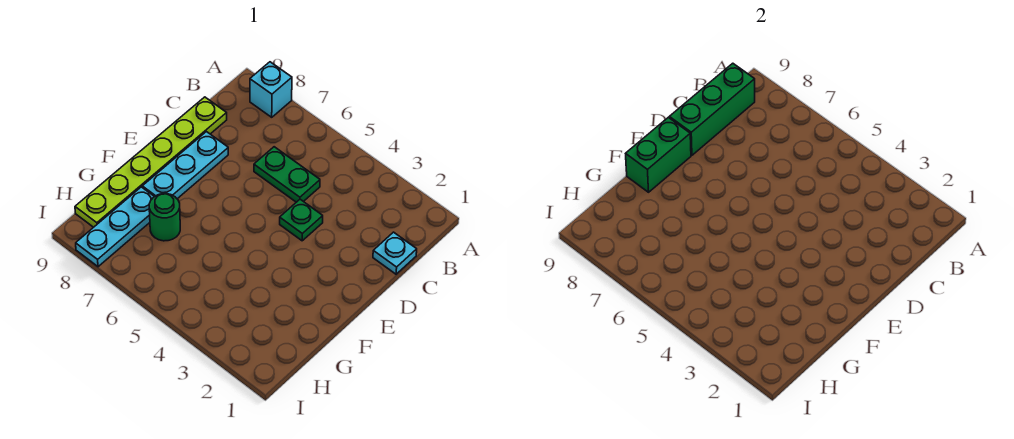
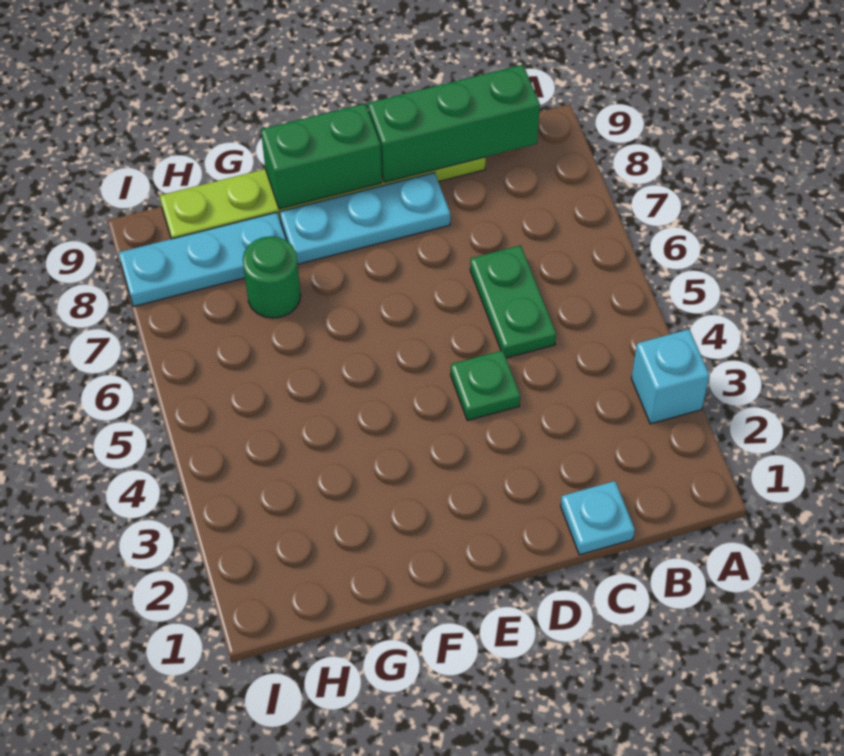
cyan brick A8 level 1 -> cyan brick A3 level 1

